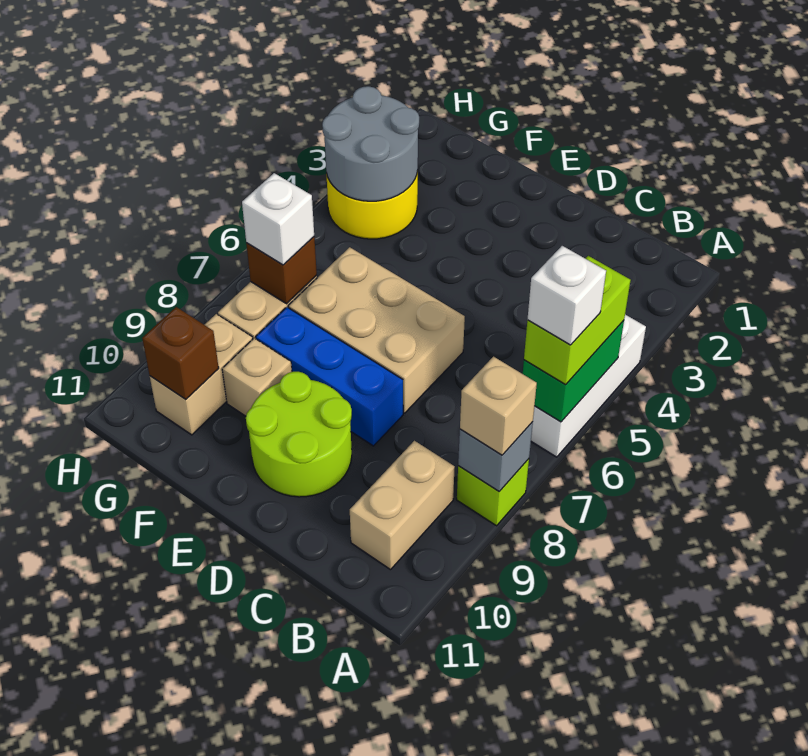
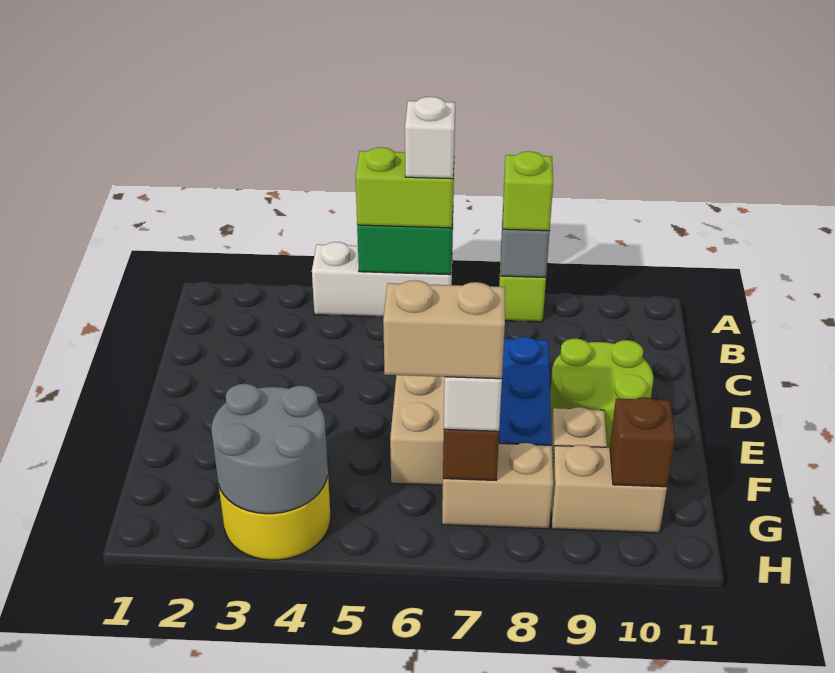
tan brick A8 level 3 -> lime brick A8 level 3
tan brick B9:B10 level 1 -> tan brick G6:G7 level 4

